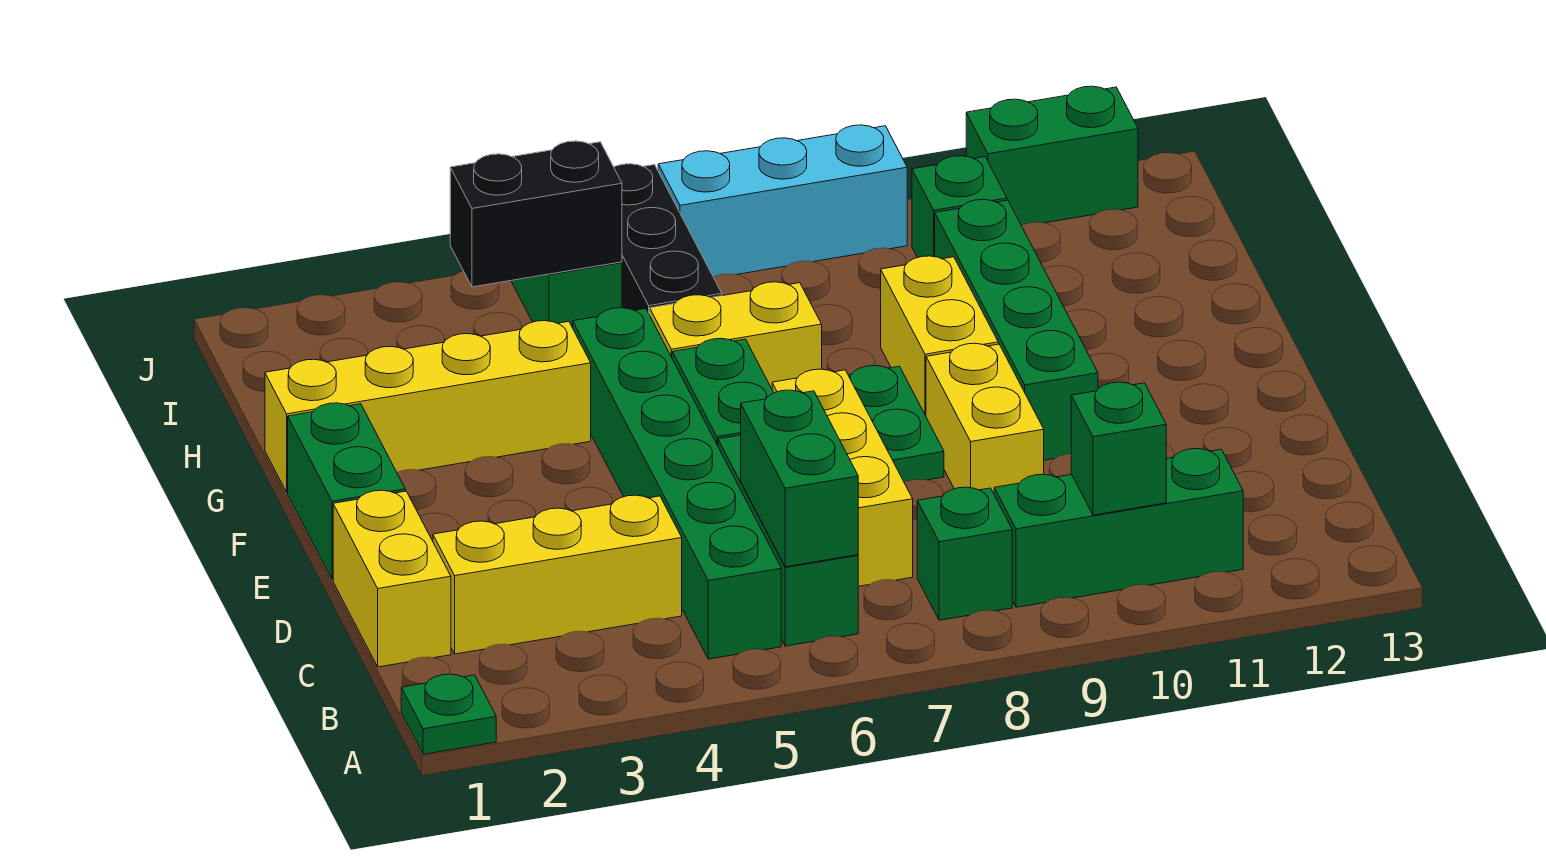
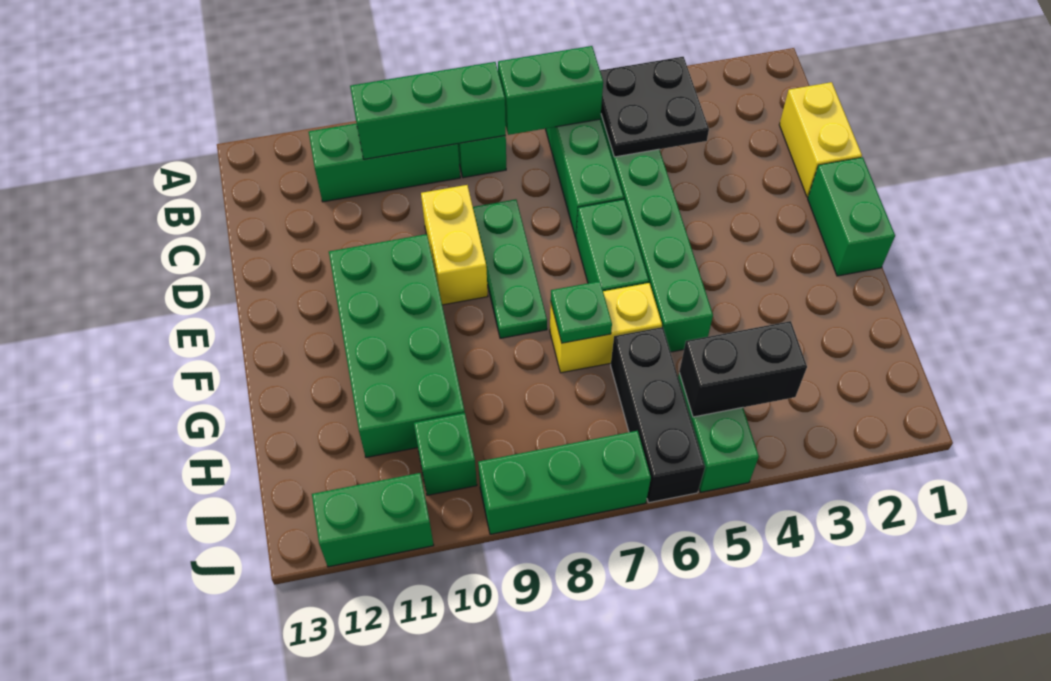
green plate A1 level 1 -> green plate G7 level 2
none -> black plate B4:C5 level 2
green brick B6:C6 level 2 -> green brick B6:B7 level 2
green brick B10 level 2 -> green brick B8:B10 level 2
yellow brick C2:C4 level 1 -> none
yellow brick C7:E7 level 1 -> none
green plate E8:F8 level 1 -> green plate D8:F8 level 1
green brick E10:H10 level 1 -> green brick E10:H11 level 1
yellow brick F9:G9 level 1 -> none
yellow brick G1:G4 level 1 -> none
cyan brick J7:J9 level 1 -> green brick J7:J9 level 1

